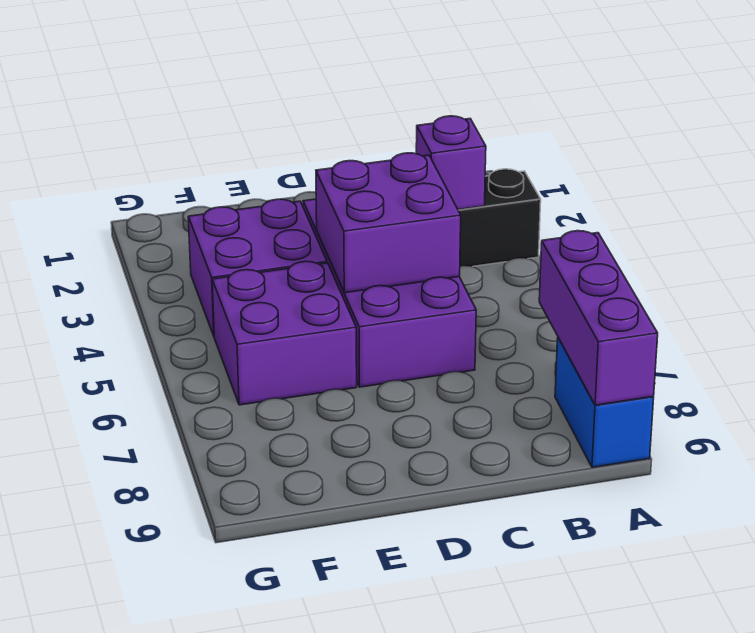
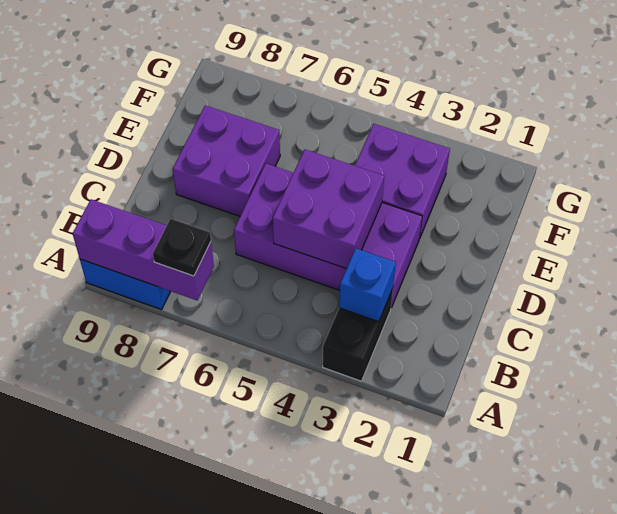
none -> black plate A7 level 3
purple brick B3 level 2 -> blue brick B3 level 2
purple brick E5:F6 level 1 -> purple brick D7:E8 level 1

